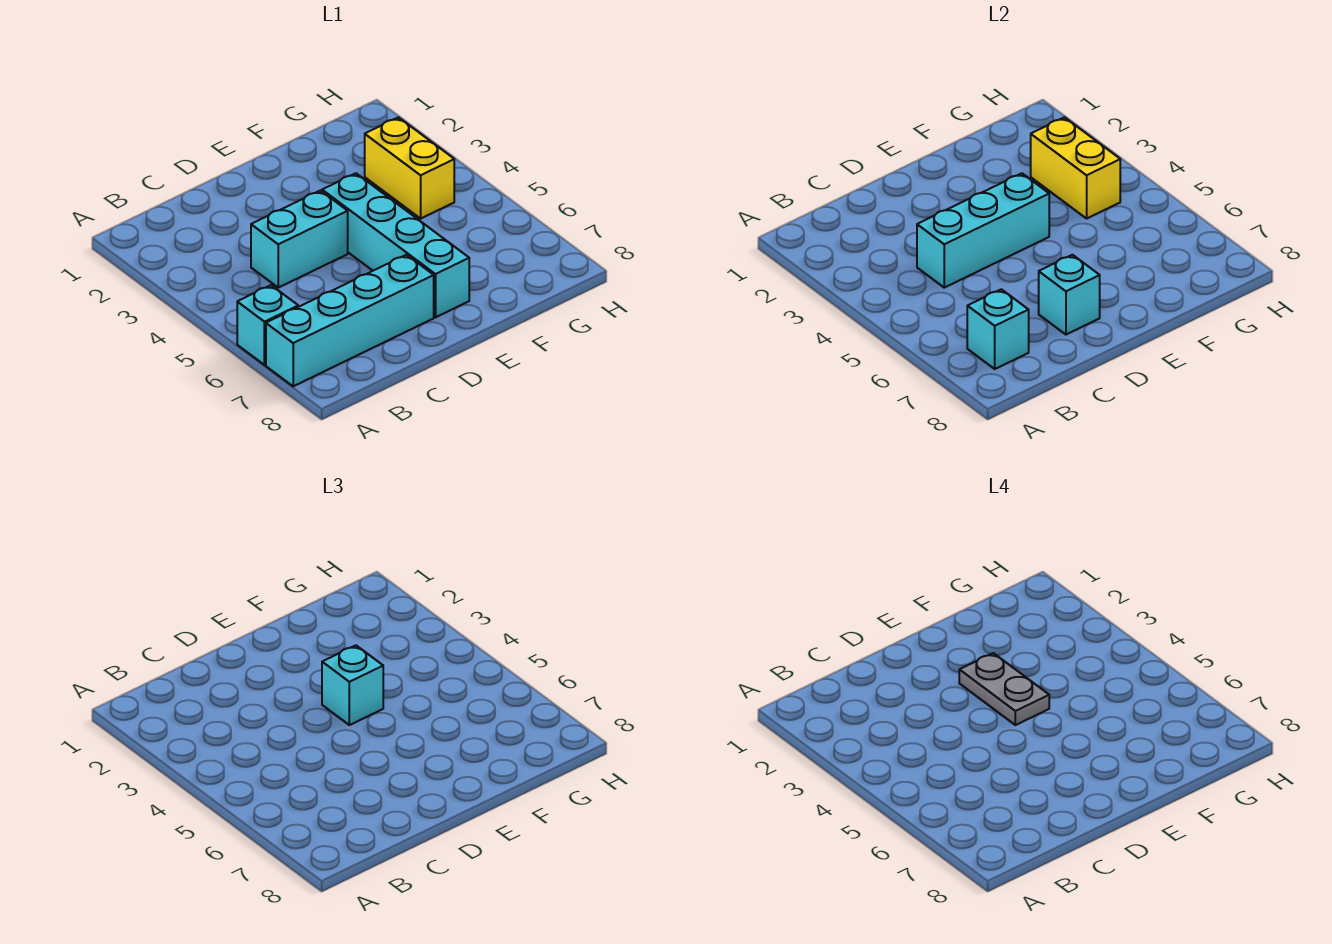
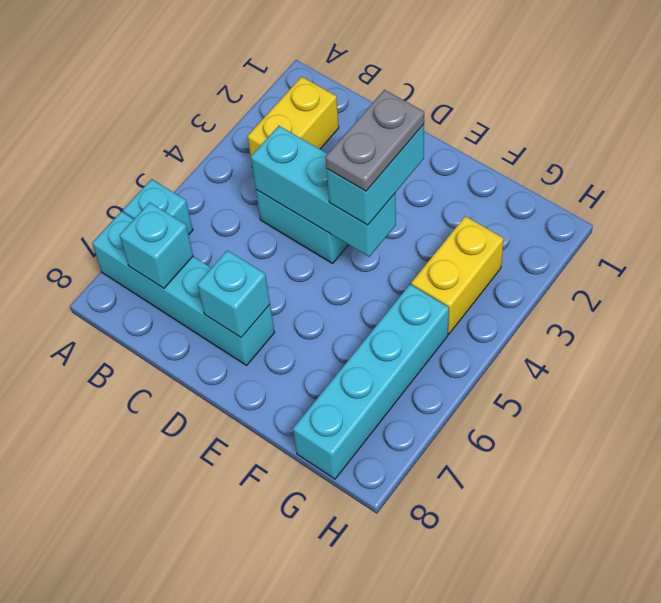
cyan brick E4:E7 level 1 -> cyan brick G5:G8 level 1
cyan brick E4 level 3 -> cyan brick E3:E4 level 3
yellow brick G3:G4 level 2 -> yellow brick B2:B3 level 1

